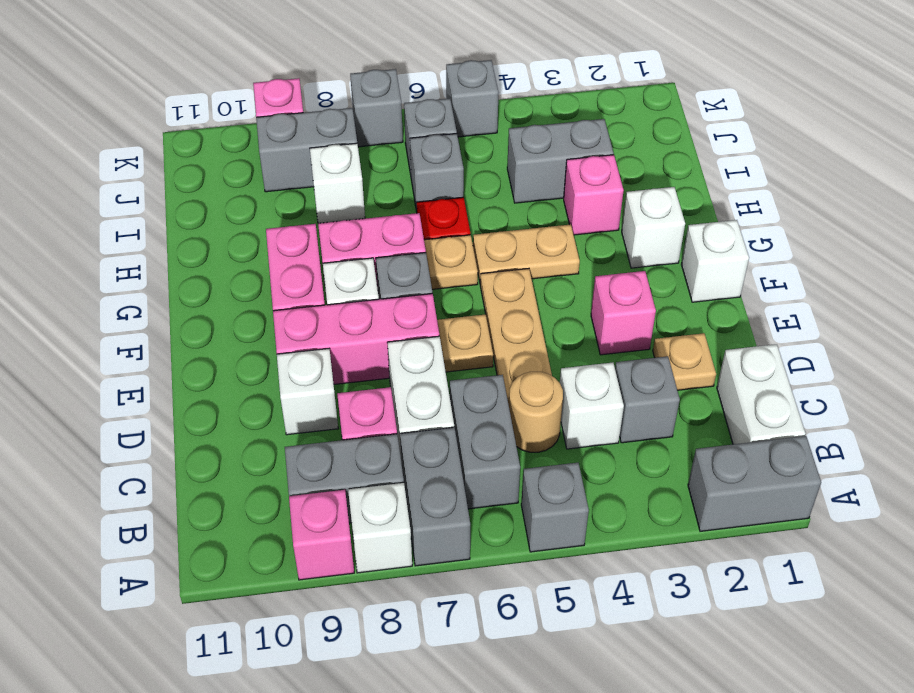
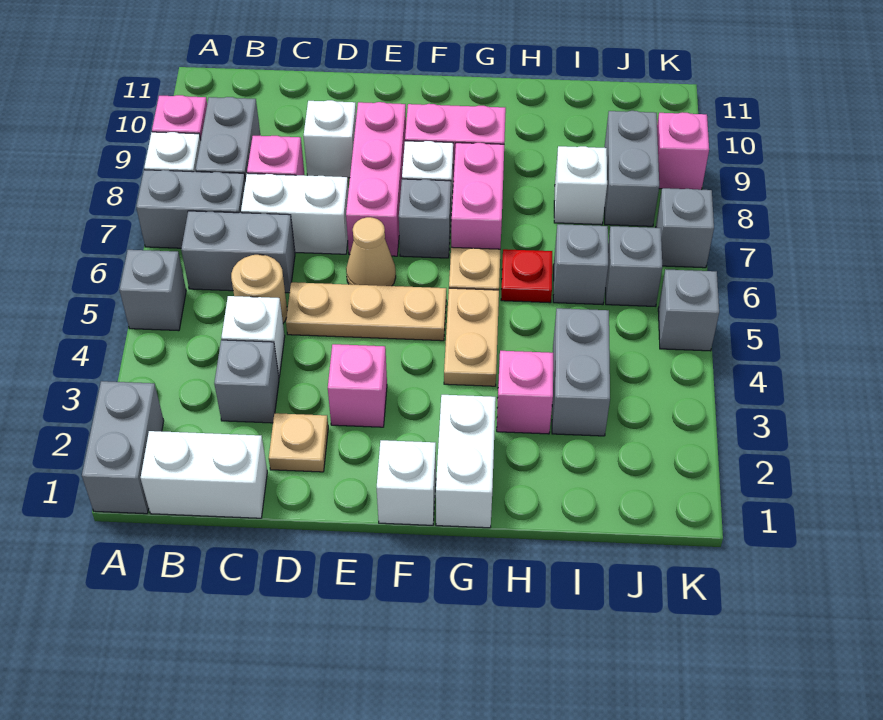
tan plate E6 level 1 -> tan cone E6 level 1
white brick G2 level 1 -> white brick G1:G2 level 1

